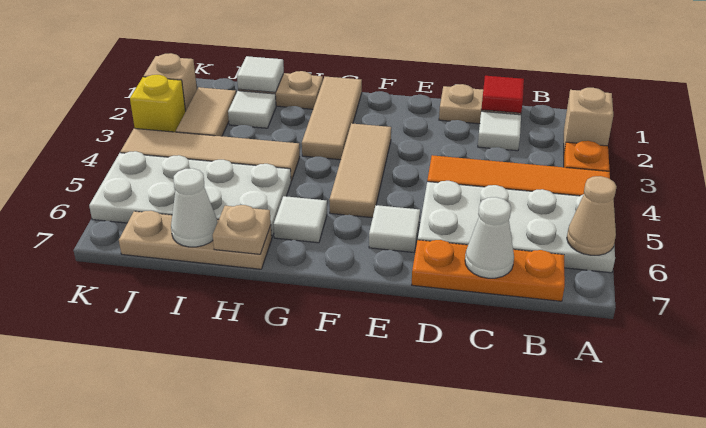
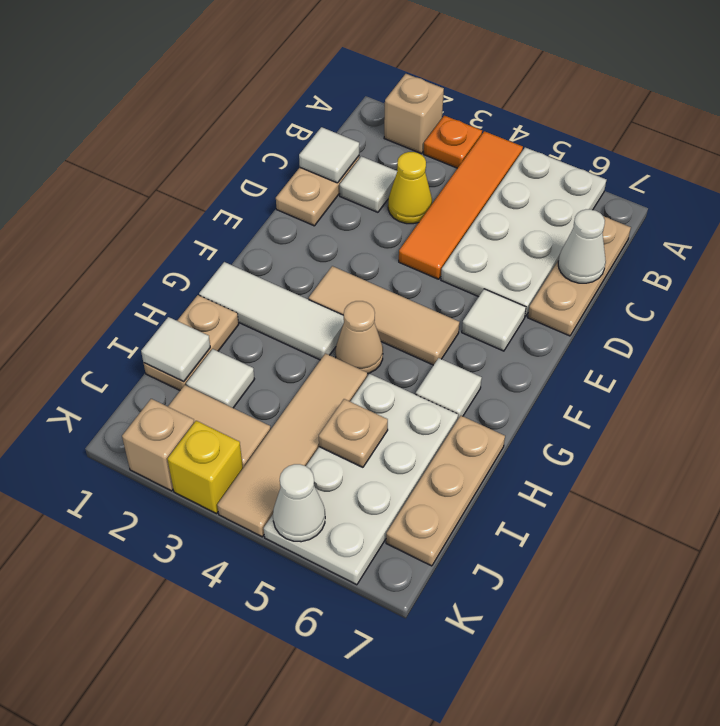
tan cone A6 level 2 -> tan cone G4 level 1
orange plate B7:D7 level 1 -> tan plate B7:D7 level 1
red tile C1 level 2 -> white tile C1 level 2
none -> yellow cone C3 level 1
tan tile G1:G3 level 1 -> white tile G1:G3 level 1
tan plate H7 level 2 -> tan plate I5 level 2
white cone I7 level 2 -> white cone K5 level 2

